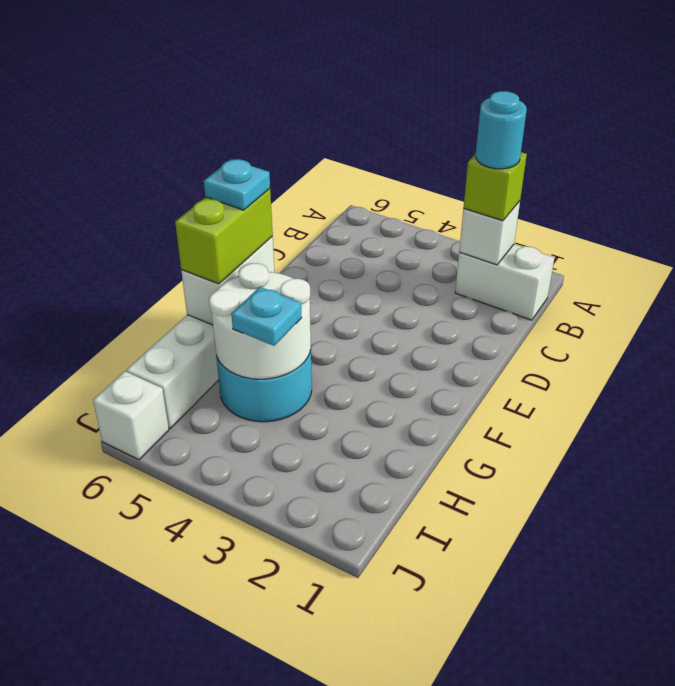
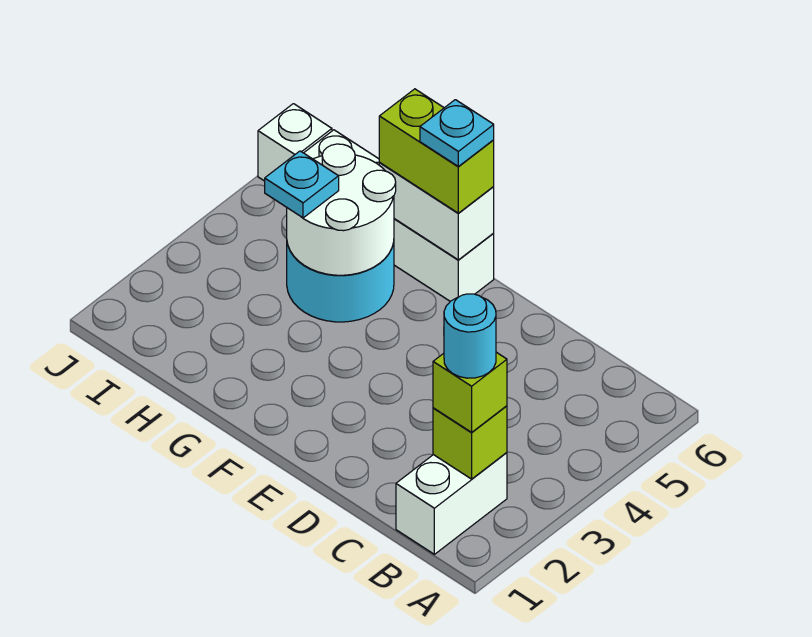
white brick B2 level 2 -> lime brick B2 level 2

